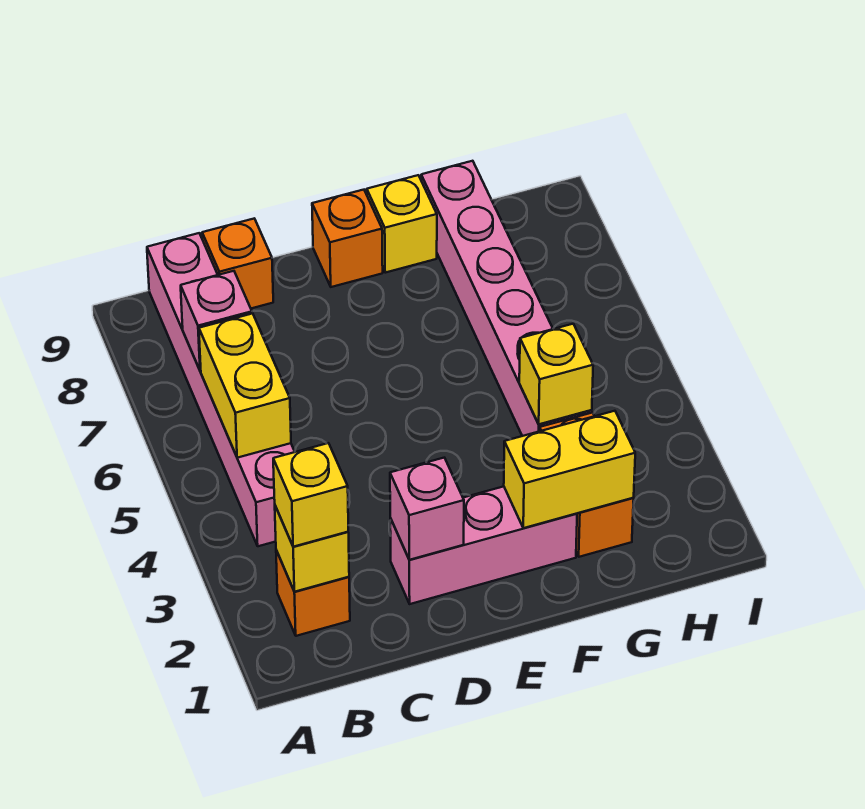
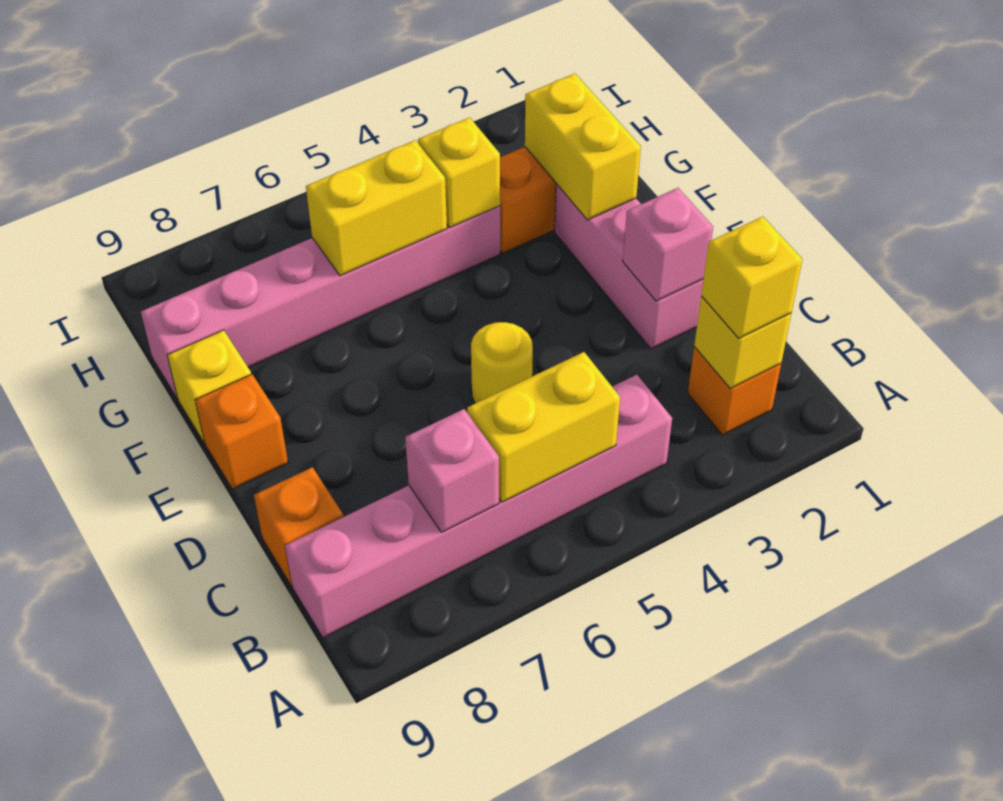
none -> yellow round brick D5 level 1
none -> yellow brick G5:G6 level 2

